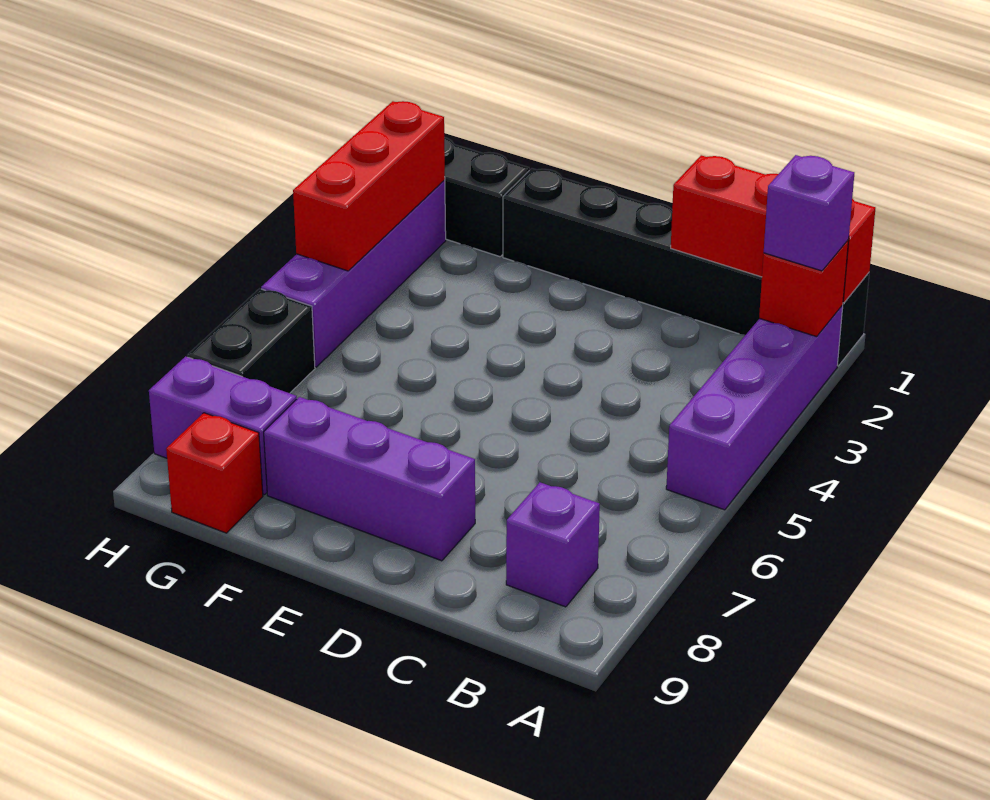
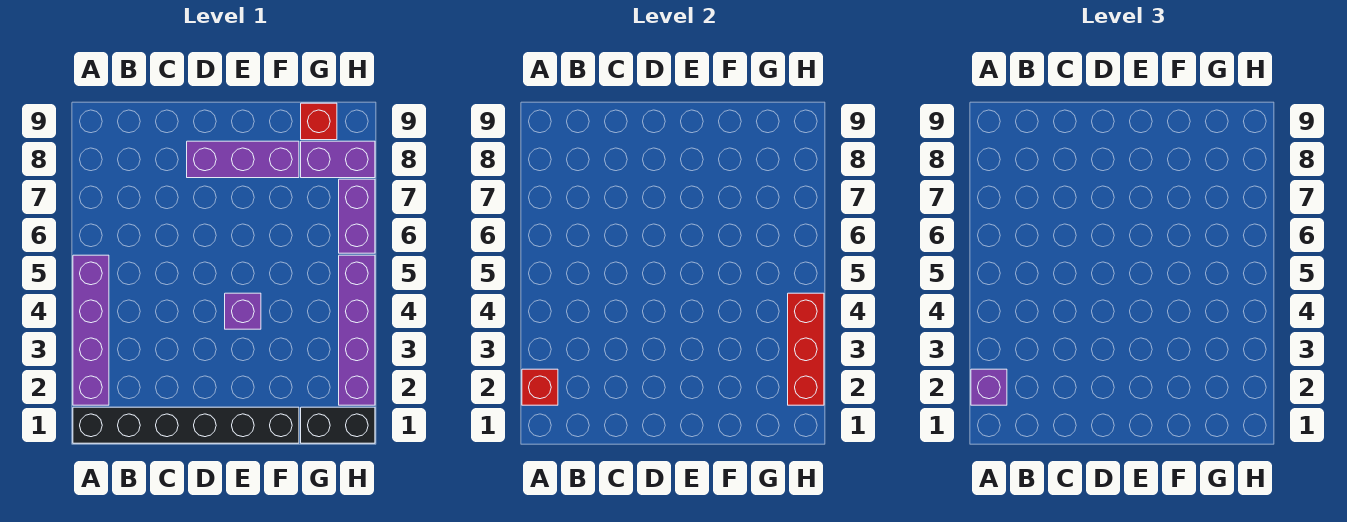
red brick A1:C1 level 2 -> none
purple brick B8 level 1 -> purple brick E4 level 1
black brick H6:H7 level 1 -> purple brick H6:H7 level 1

